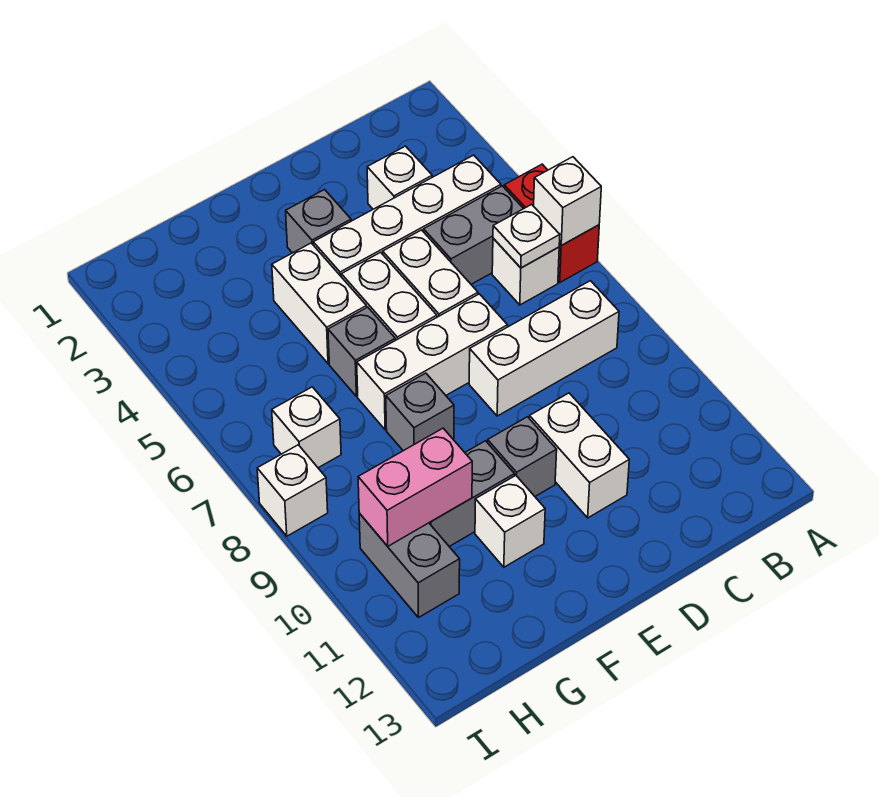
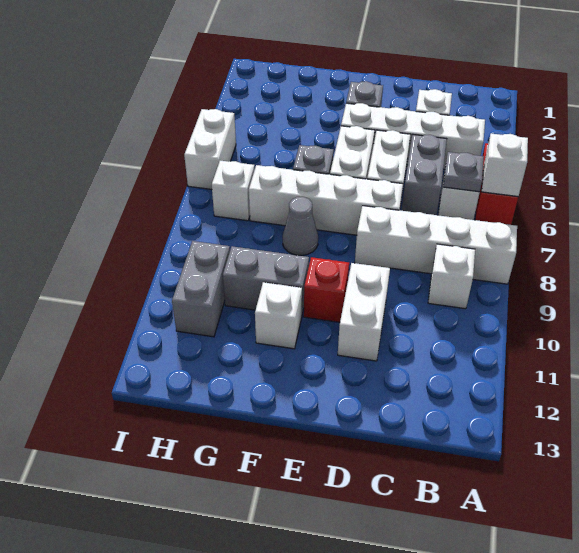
grey brick B5:C5 level 1 -> grey brick C5:C6 level 1
white plate B6 level 2 -> grey plate B6 level 2
white brick B8:D8 level 1 -> white brick A8:D8 level 1
white brick D7:F7 level 1 -> white brick D7:G7 level 1
grey brick E10 level 1 -> red brick E10 level 1
white brick F4:F5 level 1 -> white brick I5:I6 level 1
grey brick F8 level 1 -> grey cone F8 level 1
pink brick G10:H10 level 2 -> none
white brick I8 level 1 -> white brick B9 level 1

